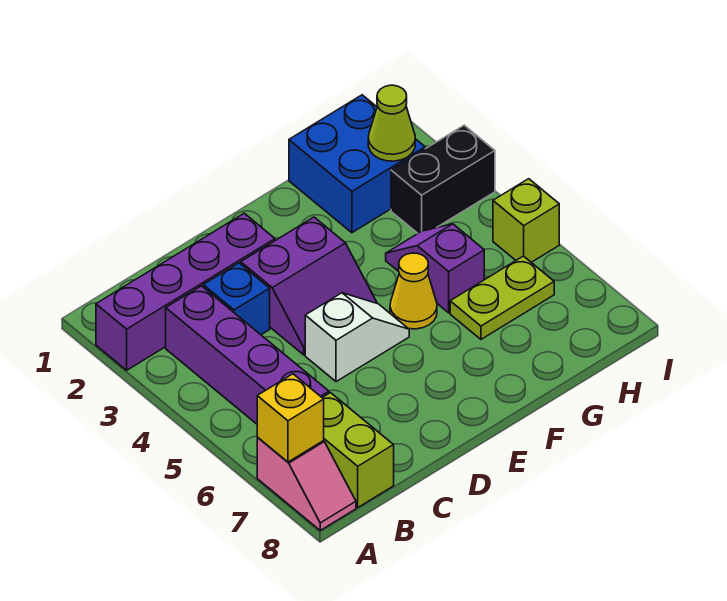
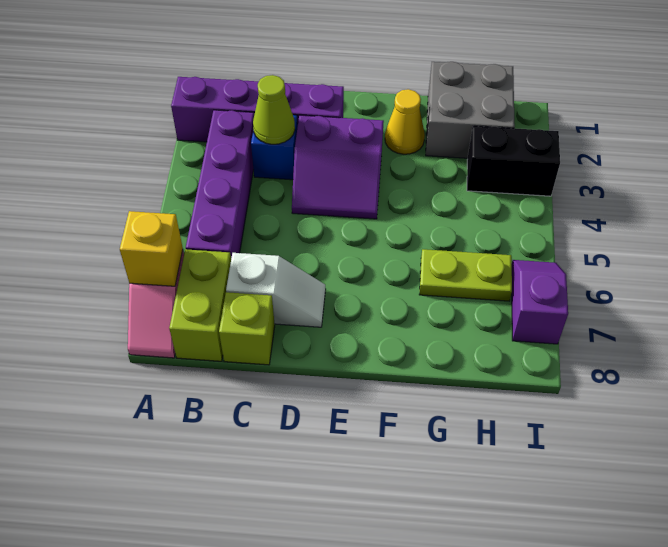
white slope D5:E5 level 1 top D -> white slope C7:D7 level 1 top C
yellow cone F5 level 1 -> yellow cone F2 level 1
blue brick G1:H2 level 1 -> grey brick G1:H2 level 1
purple slope G4:G5 level 1 top 5 -> purple slope I6:I7 level 1 top 7
lime cone H2 level 2 -> lime cone C3 level 2
lime brick I5 level 1 -> lime brick C8 level 1

